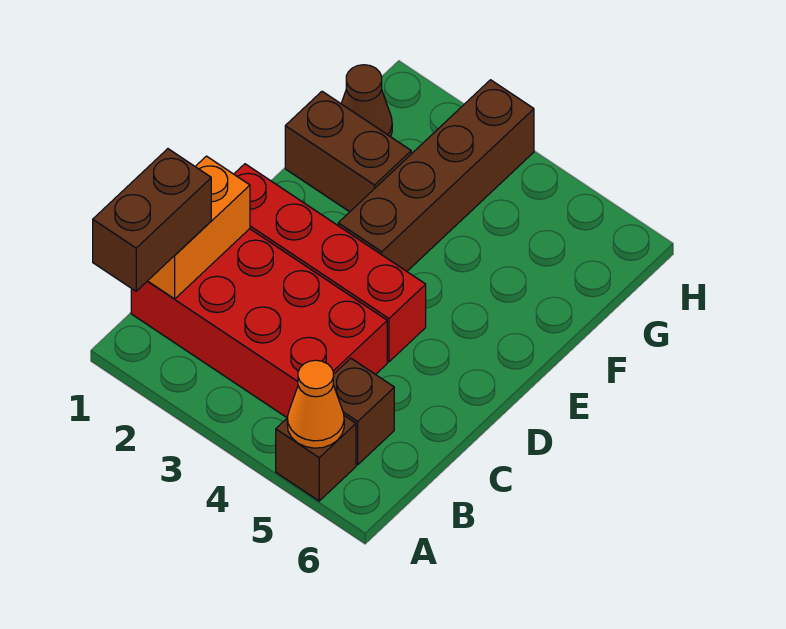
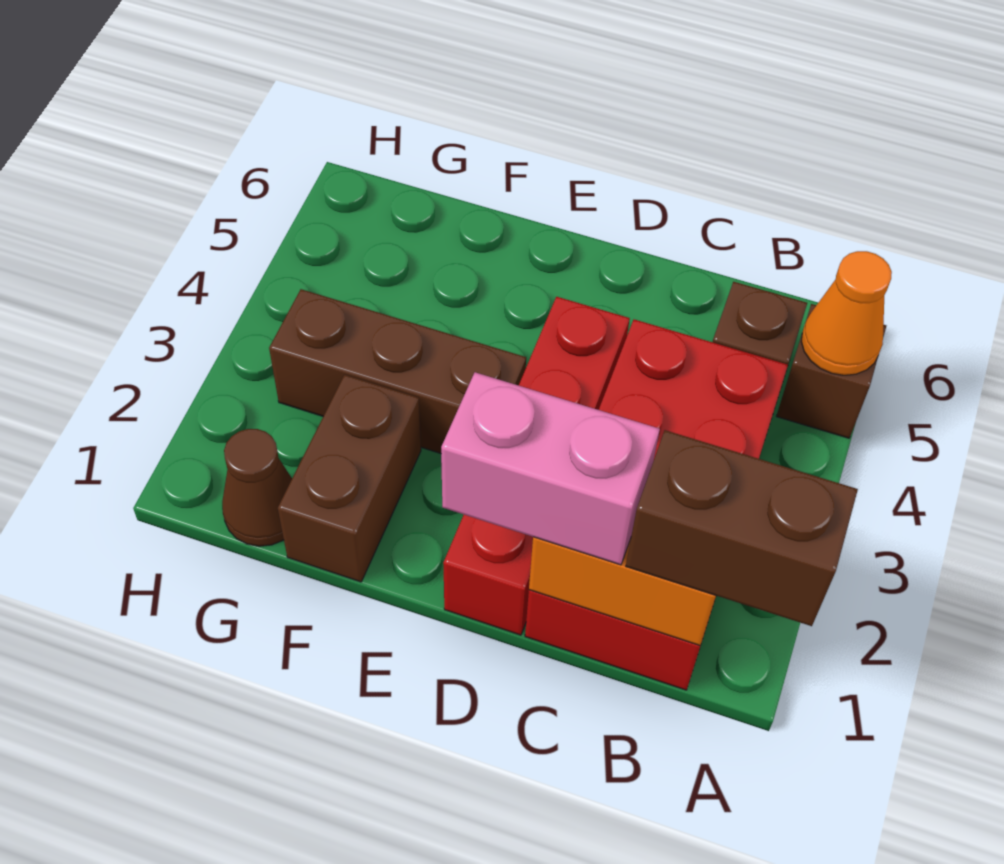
none -> pink brick C1:D1 level 3
brown brick E3:H3 level 1 -> brown brick E3:G3 level 1

